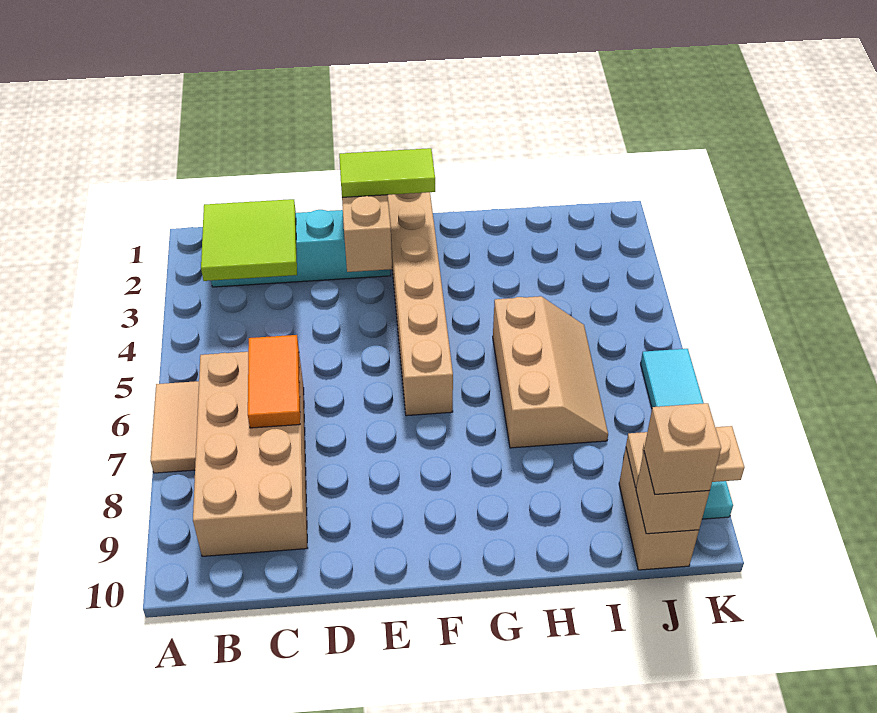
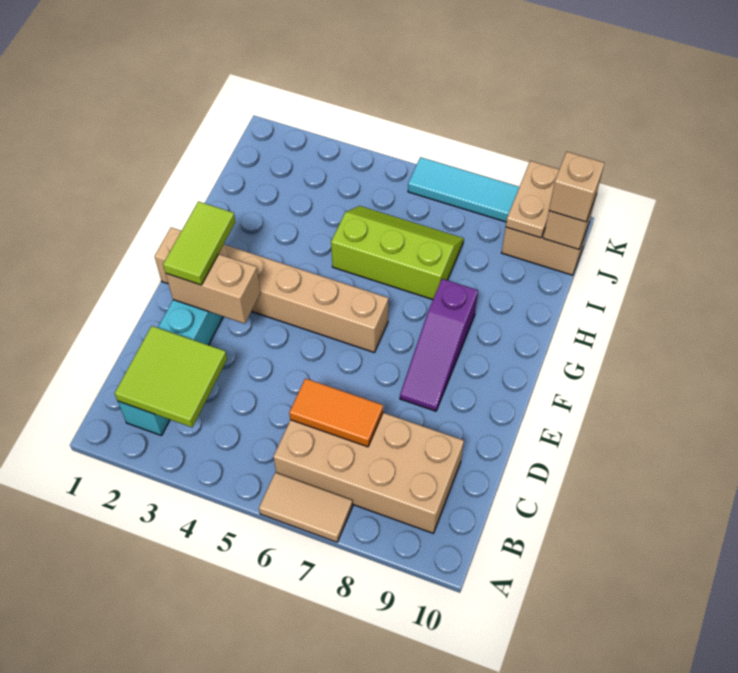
none -> purple slope E8:G8 level 1 top G
tan slope H5:I7 level 1 top H -> lime slope H5:I7 level 1 top H

